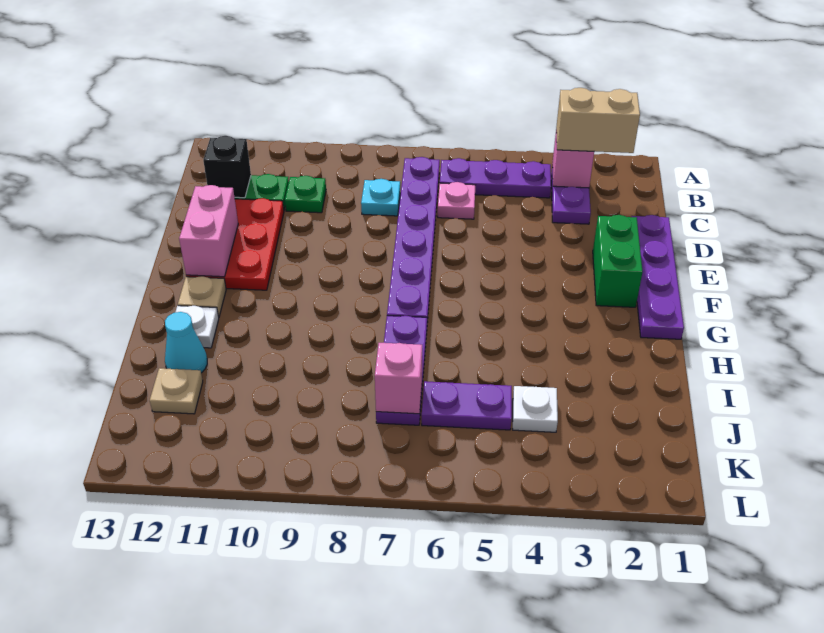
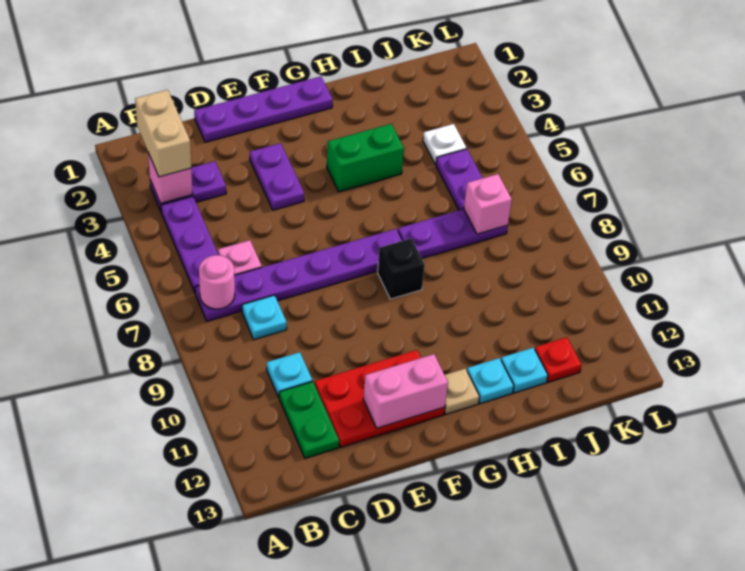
none -> pink round brick B7 level 2
green plate C10 level 1 -> cyan plate C10 level 1
black brick C12 level 2 -> black brick G8 level 1
green brick E2:F2 level 1 -> green brick G4:H4 level 1
none -> purple plate E3:E4 level 1
white plate H12 level 1 -> cyan plate H12 level 1
cyan cone I12 level 1 -> cyan plate I12 level 1
tan plate J12 level 1 -> red plate J12 level 1

